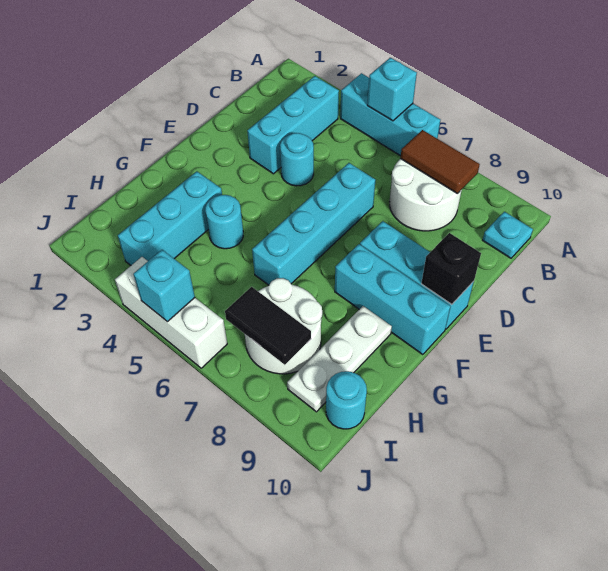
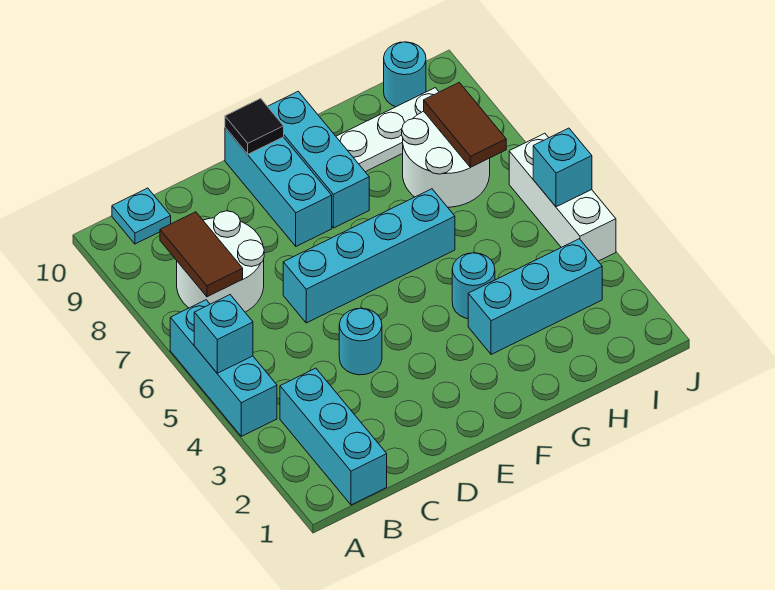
cyan brick B3:D3 level 1 -> cyan brick B1:B3 level 1
black brick E10 level 2 -> black tile E10 level 2
black tile I7:I8 level 2 -> brown tile I7:I8 level 2

